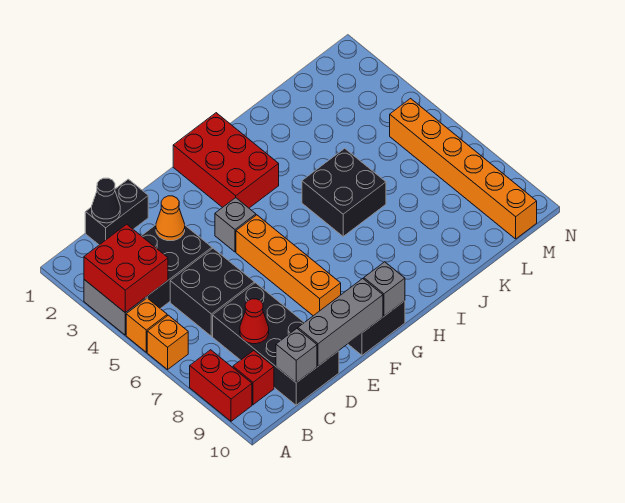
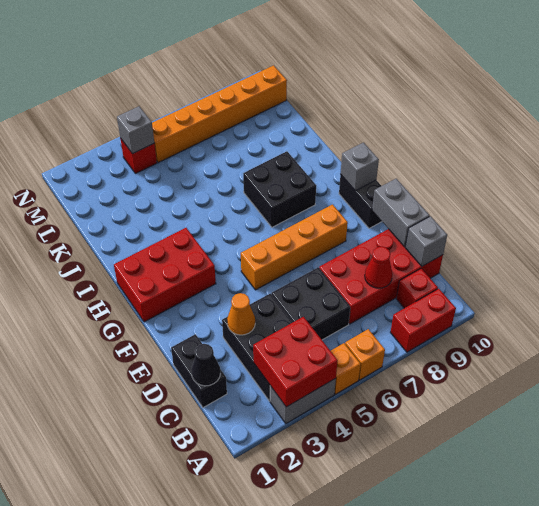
black brick C7:D10 level 1 -> red brick C7:D10 level 1
grey brick D10:F10 level 2 -> grey brick D10:E10 level 2
grey brick F4 level 1 -> grey brick M4 level 2
black brick I5:J6 level 1 -> black brick H7:I8 level 1
none -> red brick M4 level 1

